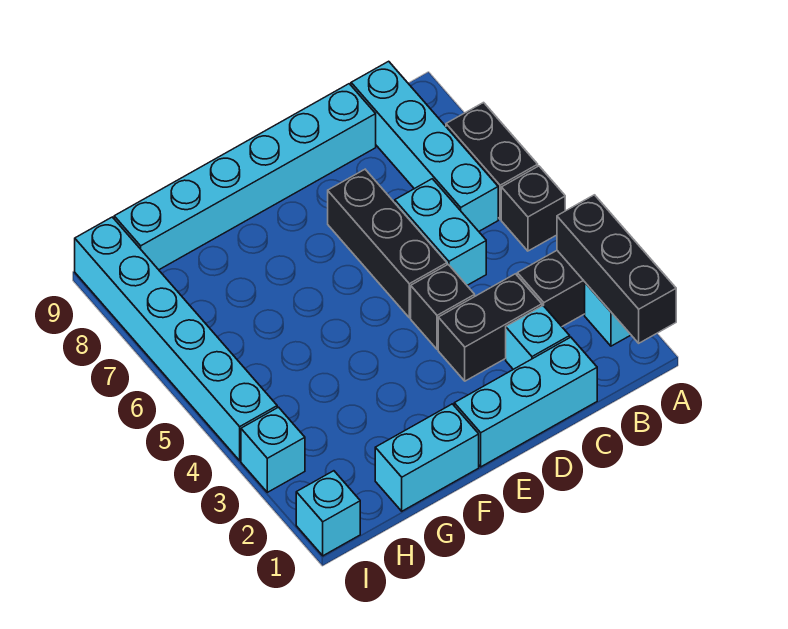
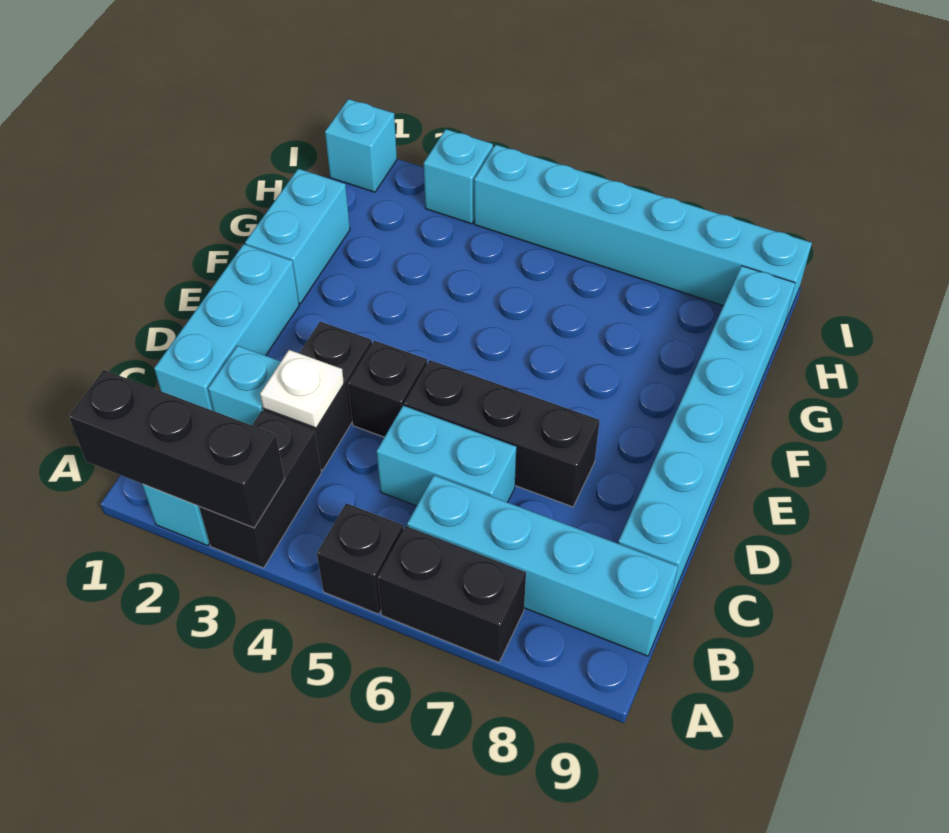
none -> white plate C3 level 2

